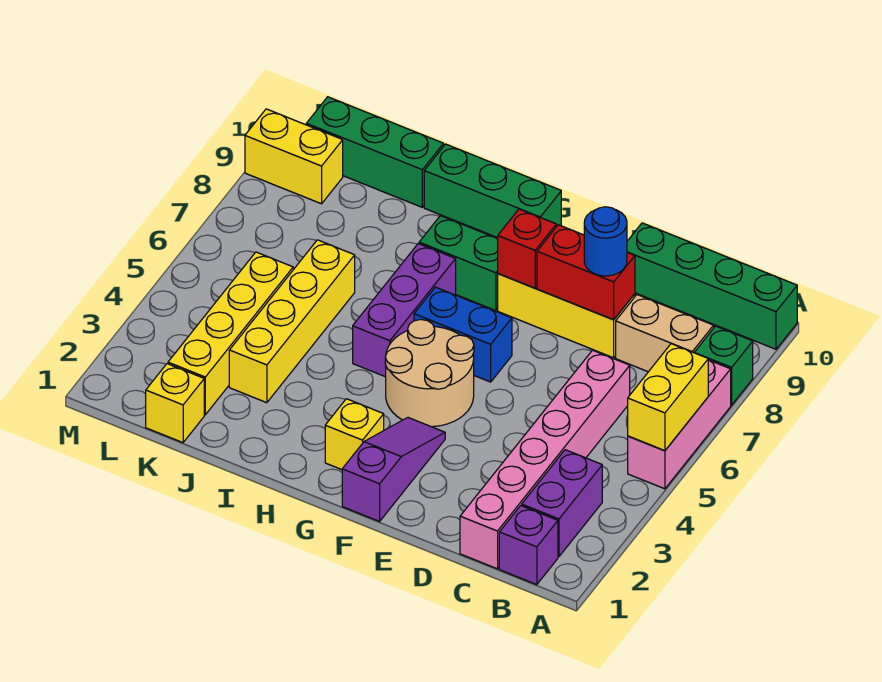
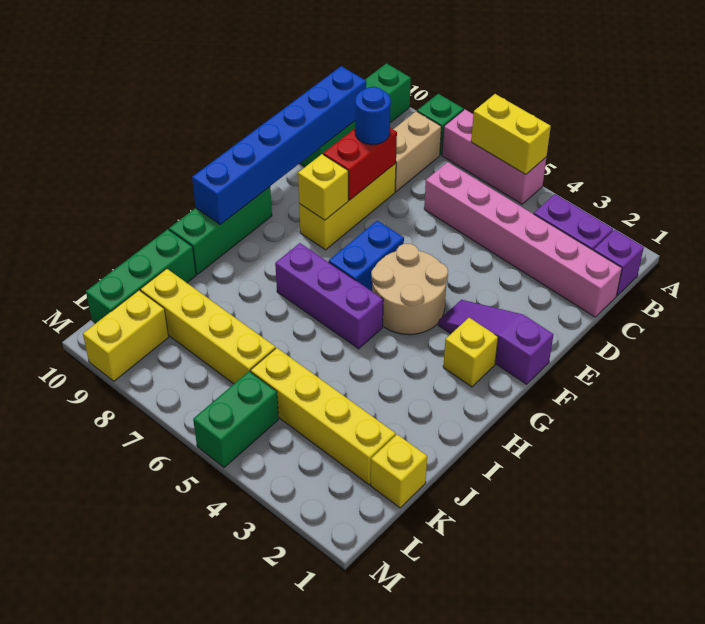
none -> blue brick C10:H10 level 2
red brick F8 level 2 -> yellow brick F8 level 2
green brick G8:H8 level 1 -> green brick L5:M5 level 1
yellow brick J3:J6 level 1 -> yellow brick K6:K9 level 1

